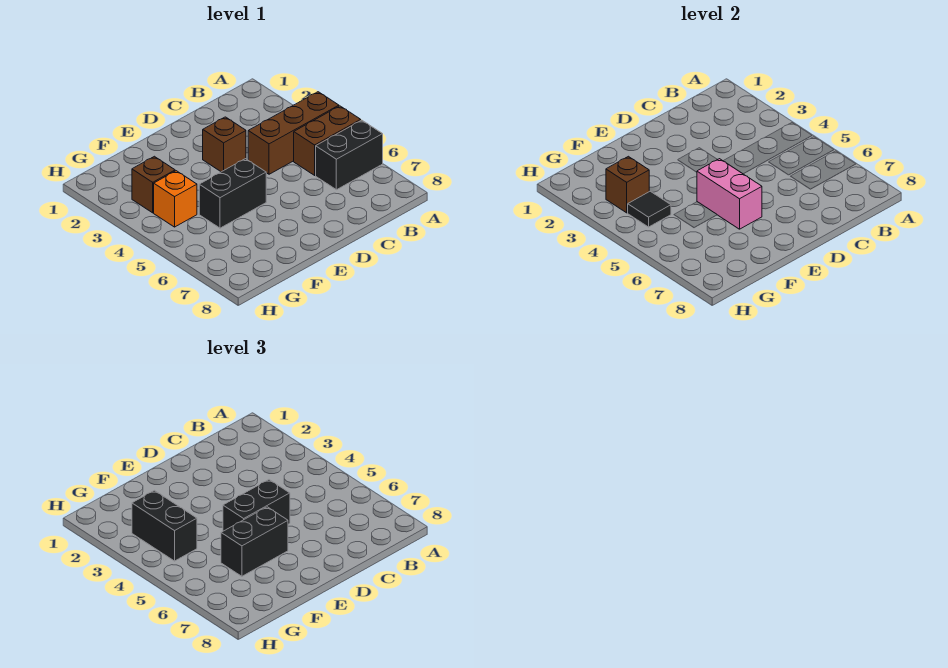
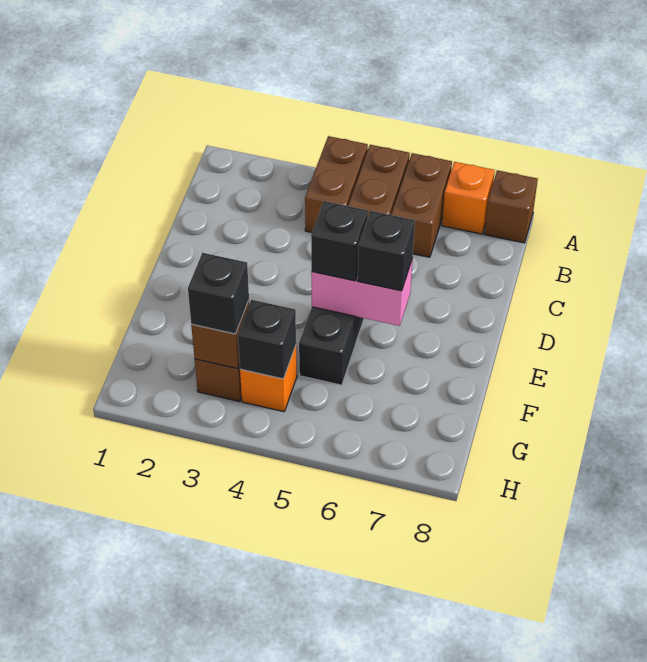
brown brick A4:C4 level 1 -> brown brick A4:B4 level 1
black brick A6:B6 level 1 -> brown brick A6:B6 level 1
none -> orange brick A7 level 1
brown brick D3 level 1 -> brown brick A8 level 1
black brick D5:E5 level 3 -> black brick E5 level 3
black brick E6:F6 level 3 -> black brick E6 level 3
black brick G3:G4 level 3 -> black brick G3 level 3
black tile G4 level 2 -> black brick G4 level 2

